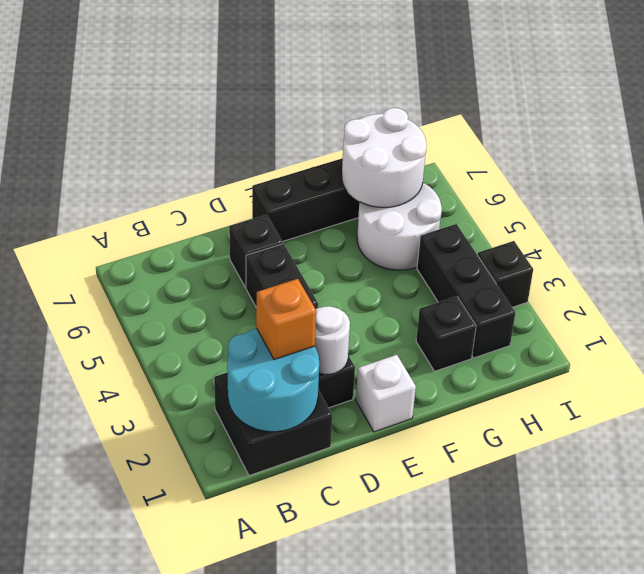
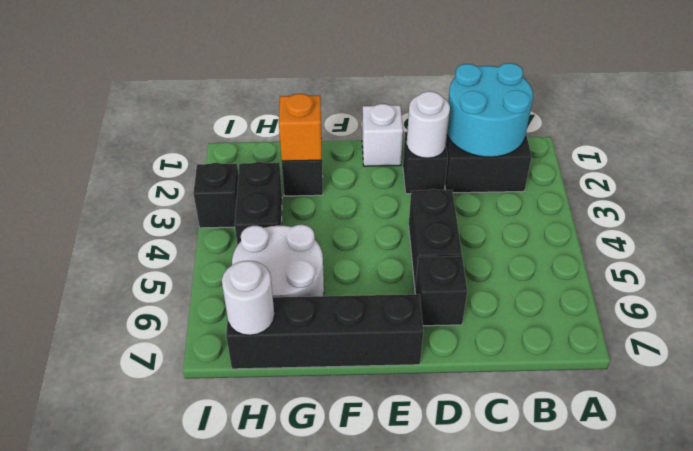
orange brick C2 level 3 -> orange brick G2 level 2
white round brick G6:H7 level 2 -> white round brick H7 level 2
black brick H2:H4 level 1 -> black brick H3:H4 level 1

